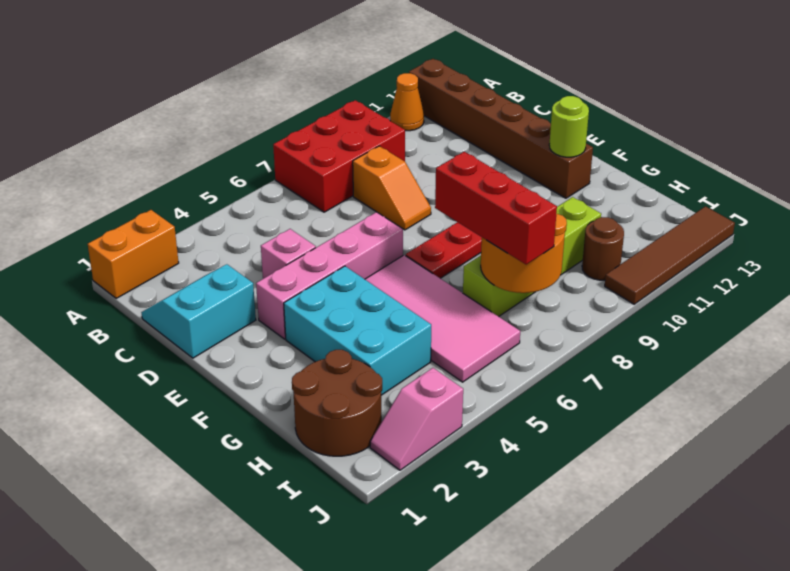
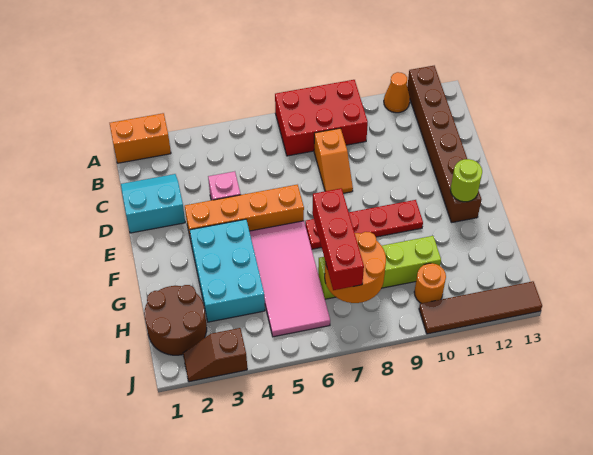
pink brick E3:E6 level 1 -> orange brick E3:E6 level 1
brown round brick I10 level 1 -> orange round brick I10 level 1
pink slope J2:J3 level 1 top 3 -> brown slope J2:J3 level 1 top 3

